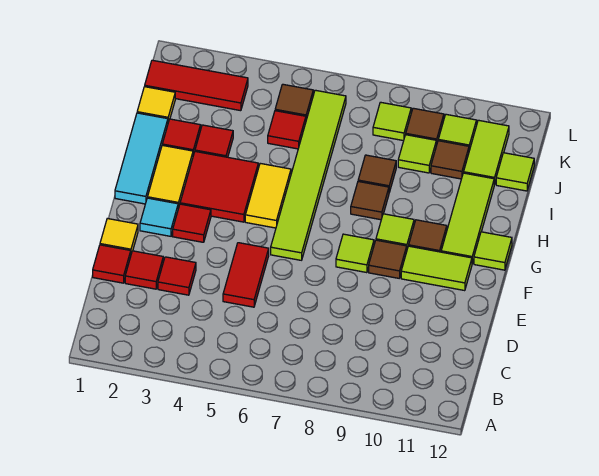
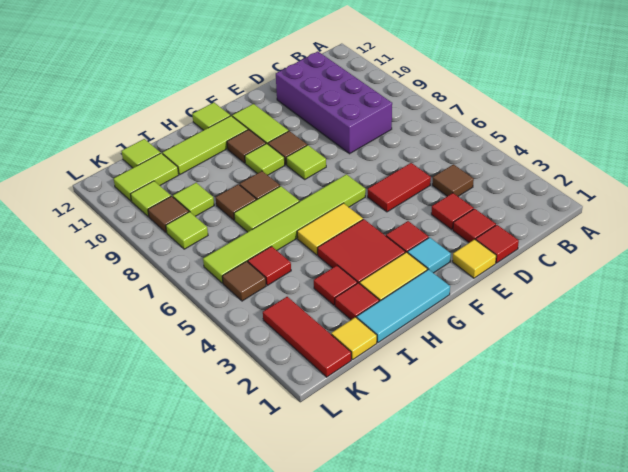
none -> purple brick C8:D11 level 1
none -> lime tile H7:I7 level 1
brown tile J10 level 1 -> brown tile C4 level 1

